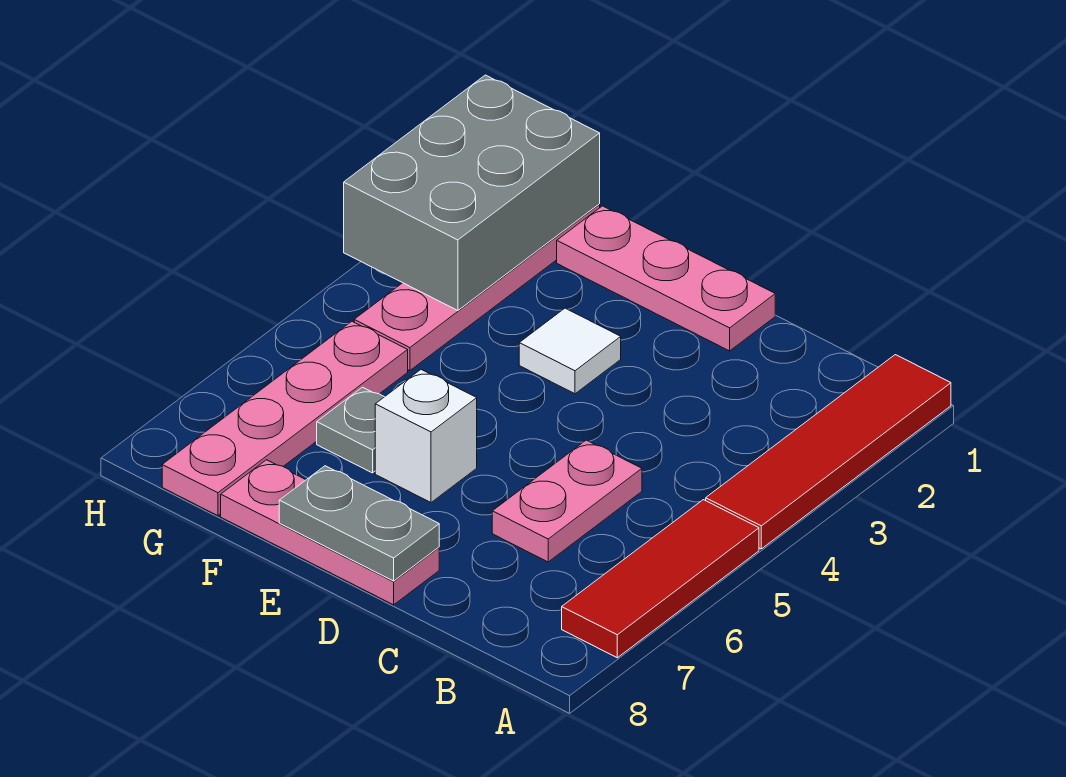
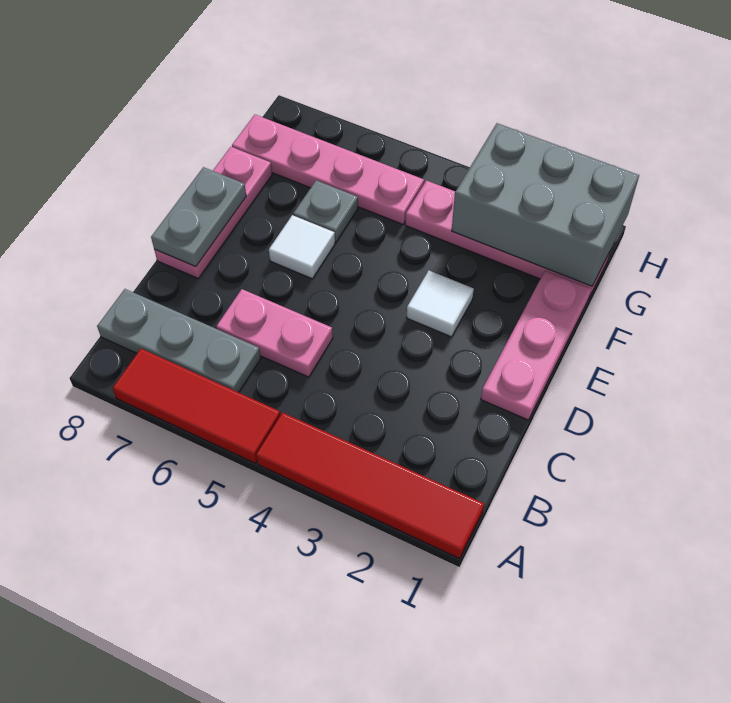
none -> grey plate B6:B8 level 1
white brick E6 level 1 -> white tile E6 level 1

